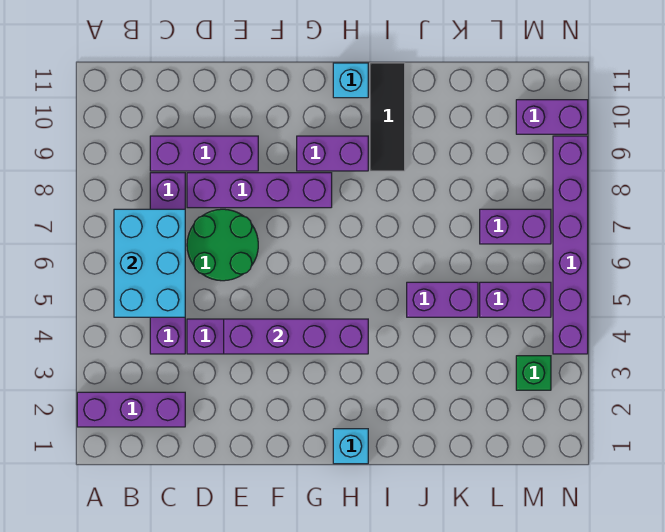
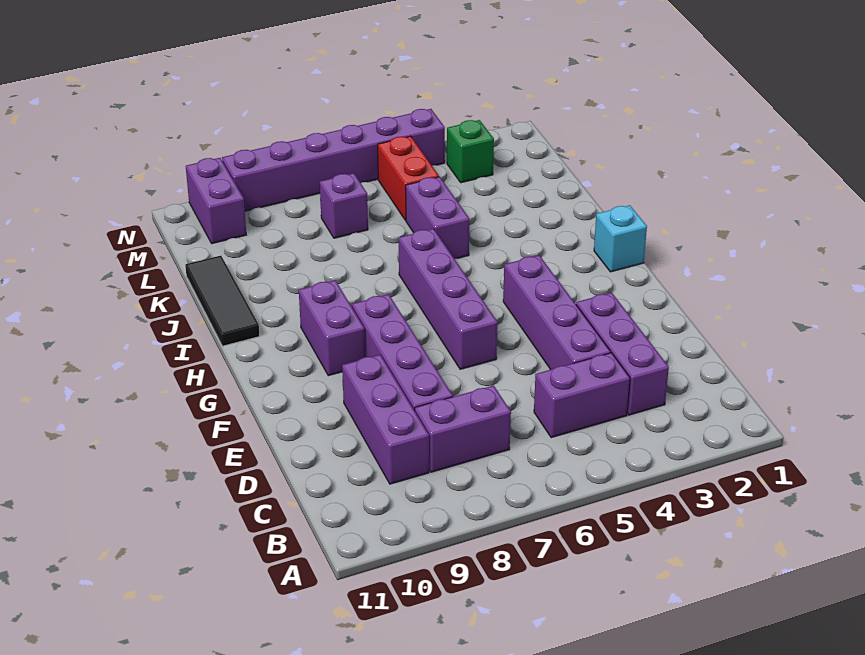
purple brick A2:C2 level 1 -> purple brick C3:E3 level 1
cyan brick B5:C7 level 2 -> none
green round brick D6:E7 level 1 -> none
purple brick E4:H4 level 2 -> purple brick F6:I6 level 1
cyan brick H11 level 1 -> none
black tile I9:I11 level 1 -> black tile I11:K11 level 1
purple brick L5:M5 level 1 -> red brick L5:M5 level 1
purple brick L7:M7 level 1 -> purple brick L7 level 1

